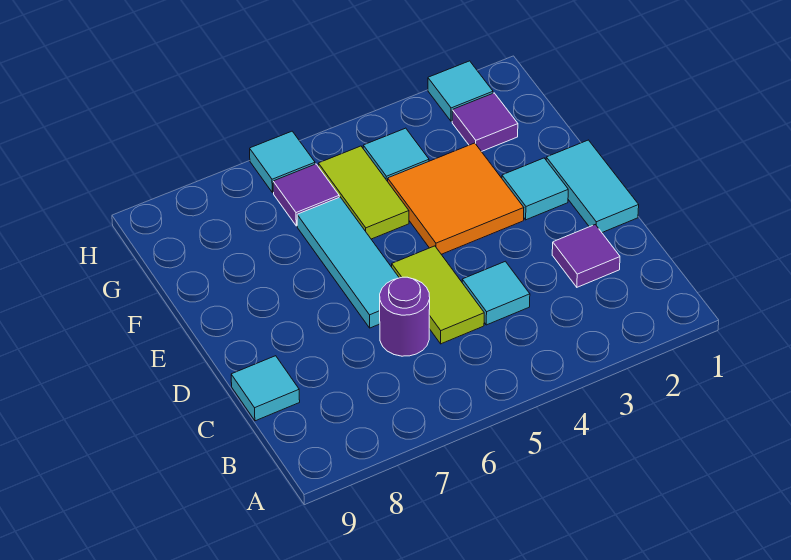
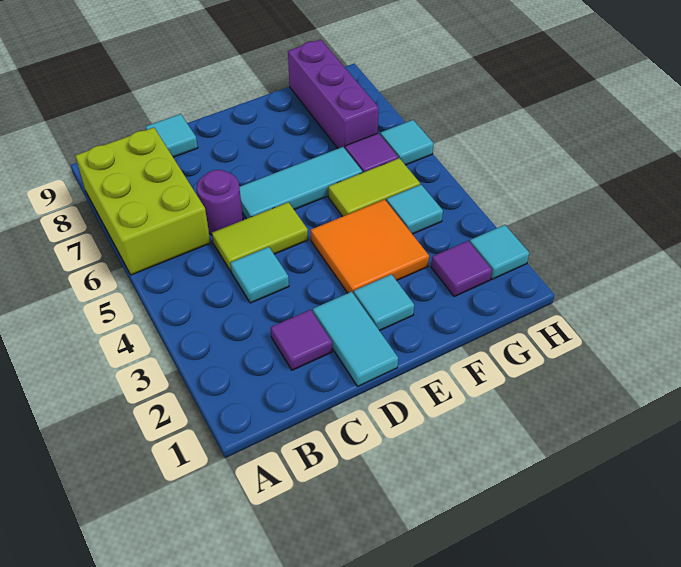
none -> lime brick A6:B8 level 1
cyan tile D1:E1 level 1 -> cyan tile D1:D2 level 1
none -> purple brick G7:G9 level 1

